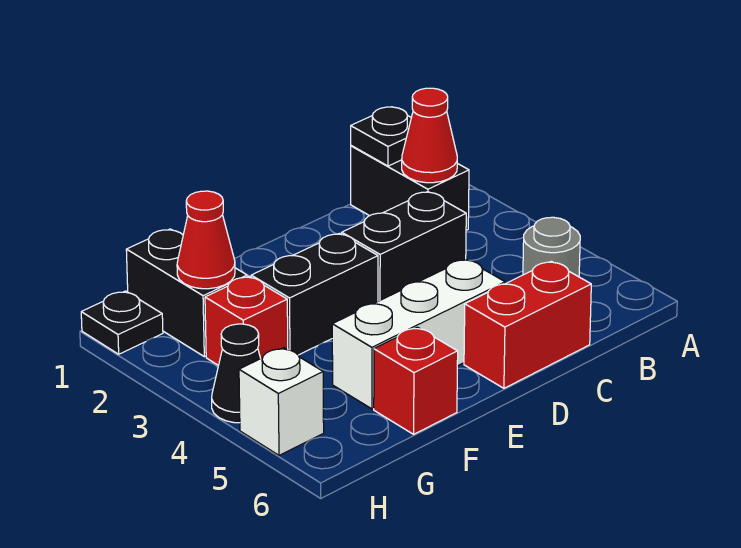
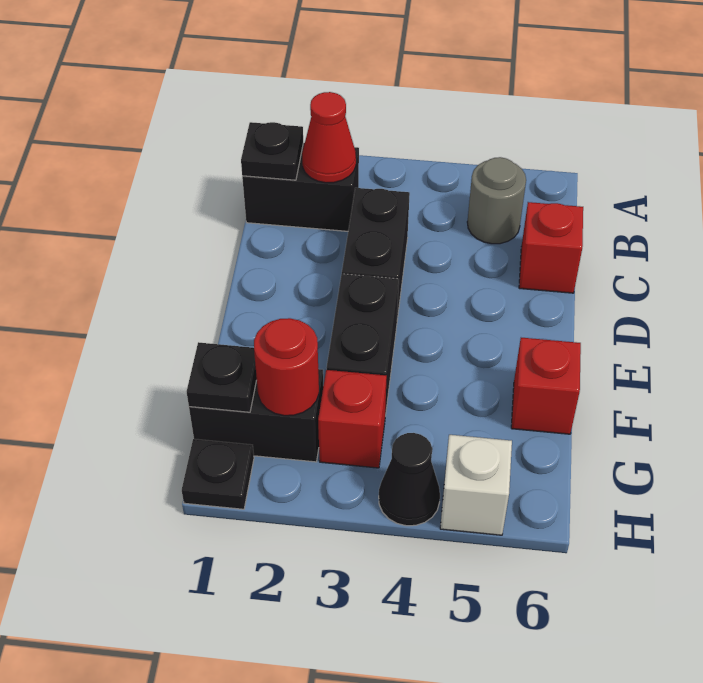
red brick C6:D6 level 1 -> red brick C6 level 1
white brick D5:F5 level 1 -> none
none -> black plate G1 level 2
red cone G2 level 2 -> red round brick G2 level 2

